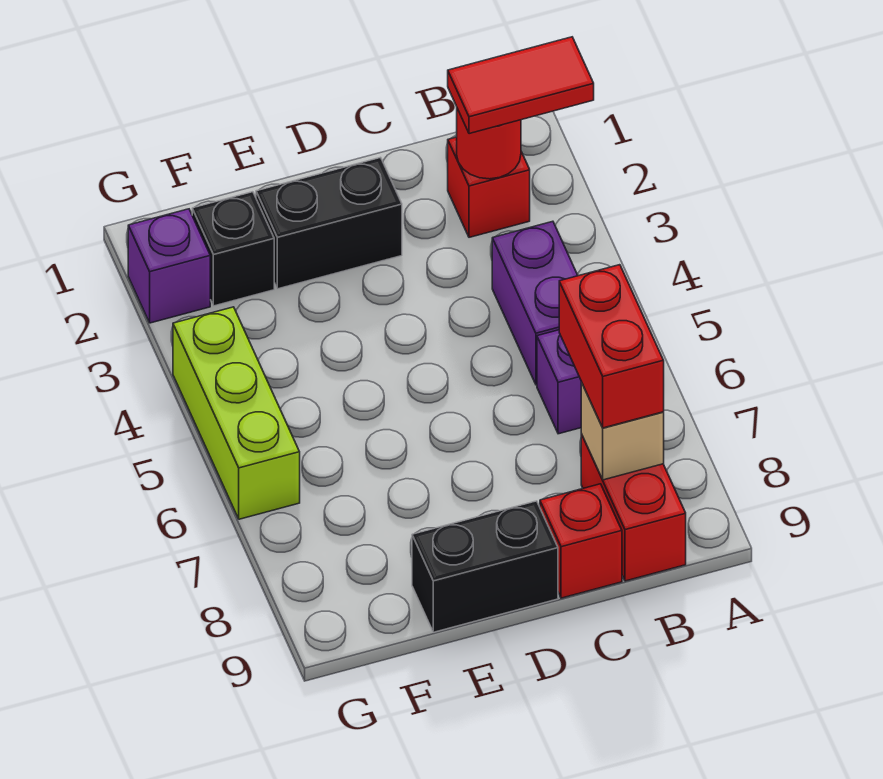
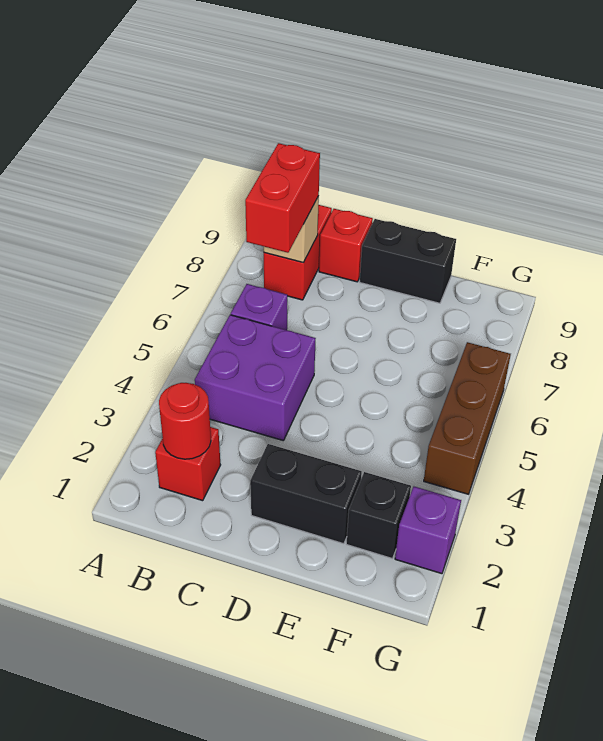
red tile A2:B2 level 3 -> none
purple brick B4:B5 level 1 -> purple brick B4:C5 level 1
lime brick G4:G6 level 1 -> brown brick G4:G6 level 1

